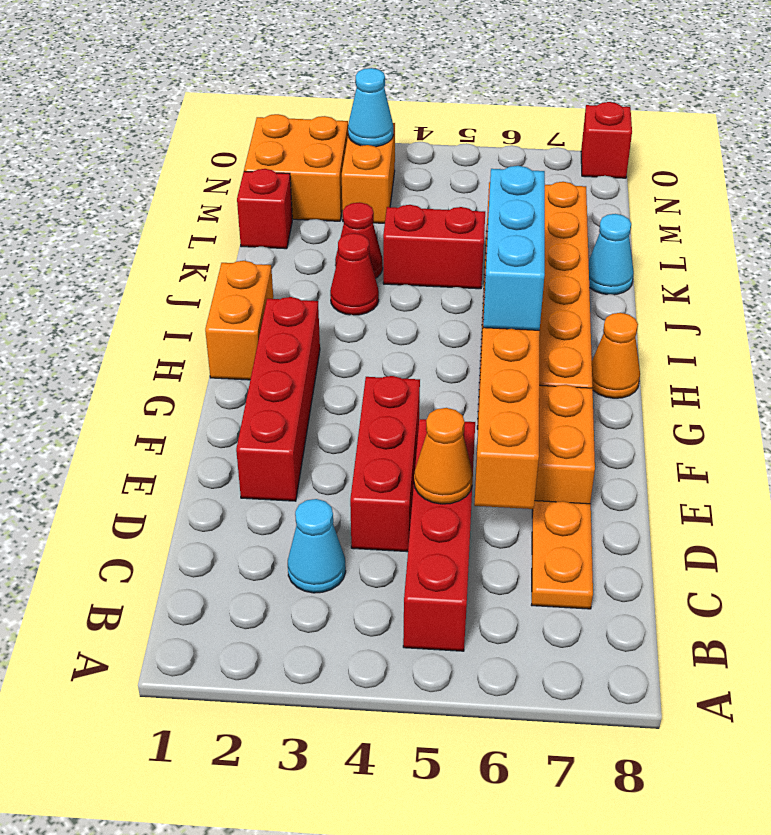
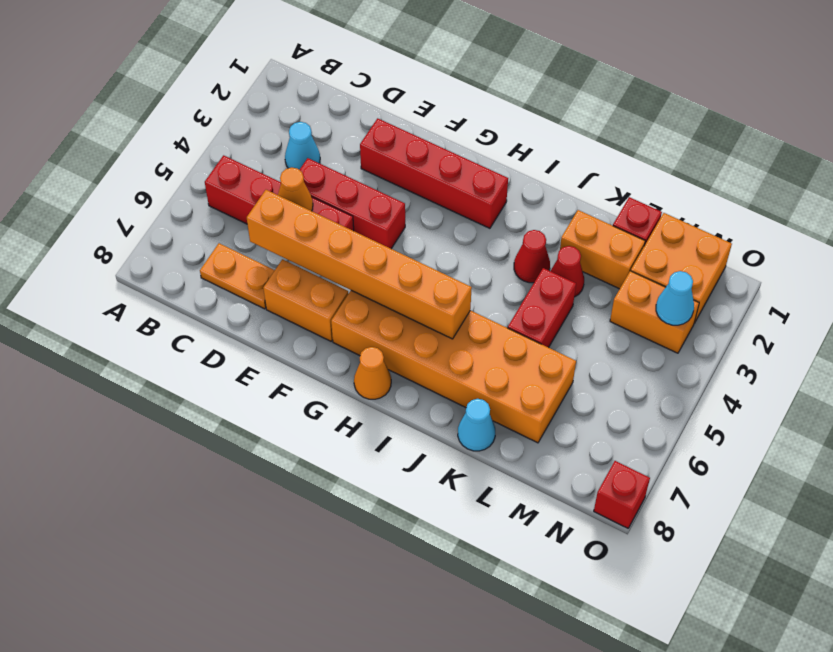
cyan brick G6:I6 level 3 -> none
orange brick H1:I1 level 1 -> orange brick K2:L2 level 1

